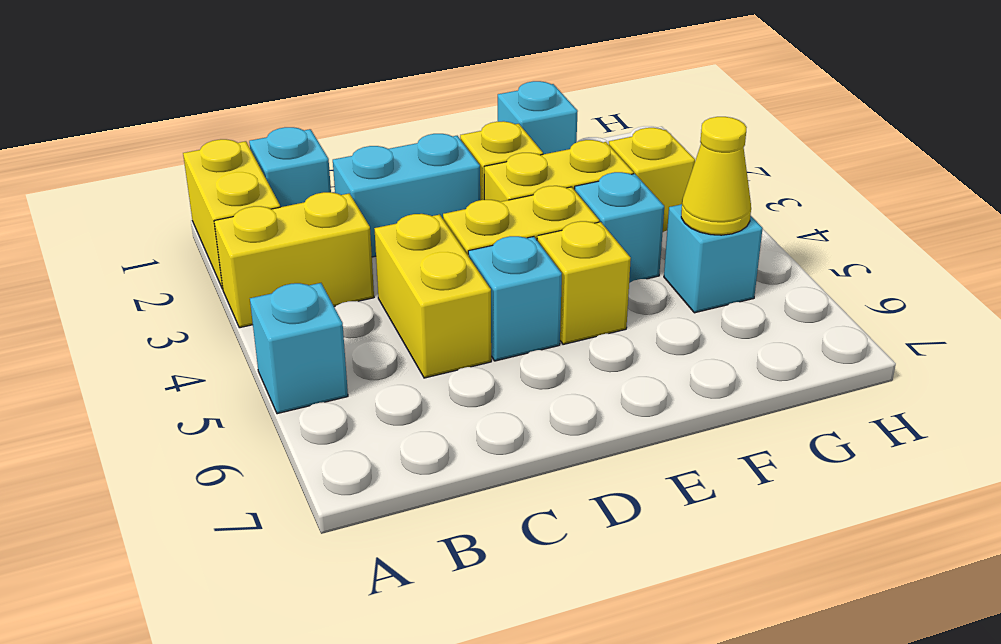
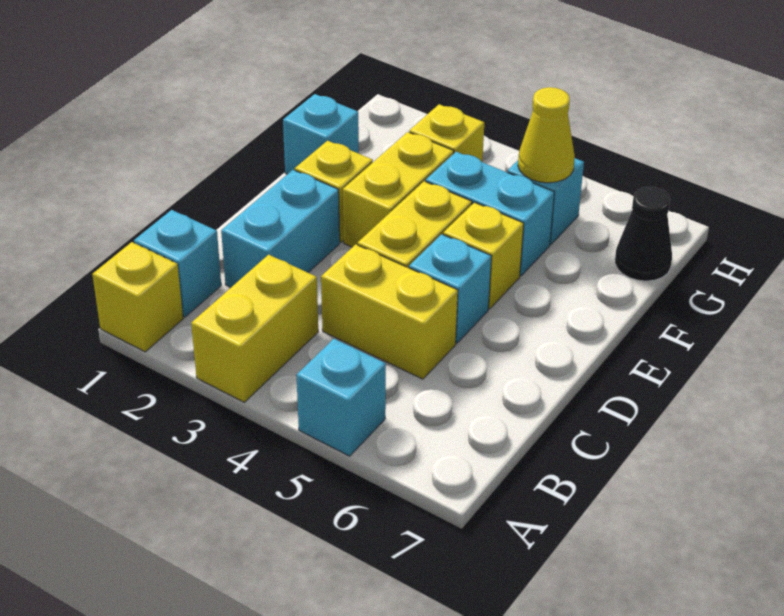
yellow brick A1:A2 level 1 -> yellow brick A1 level 1
cyan brick F4 level 1 -> cyan brick F4:F5 level 1
none -> black cone G7 level 1

